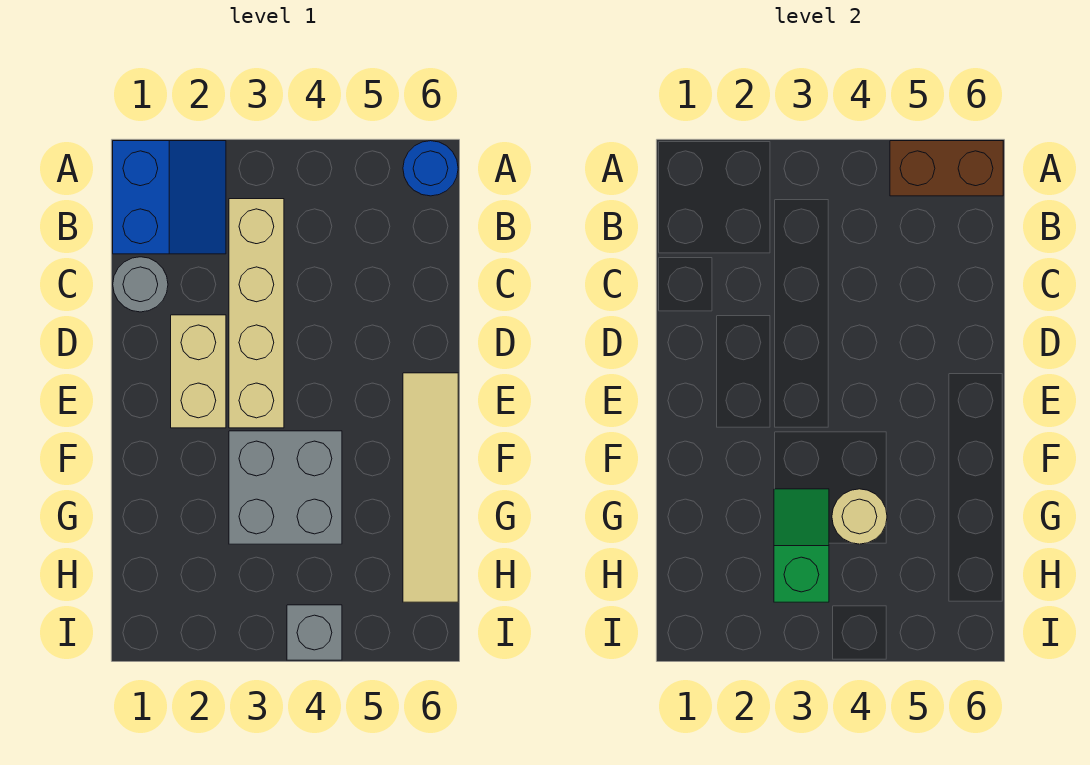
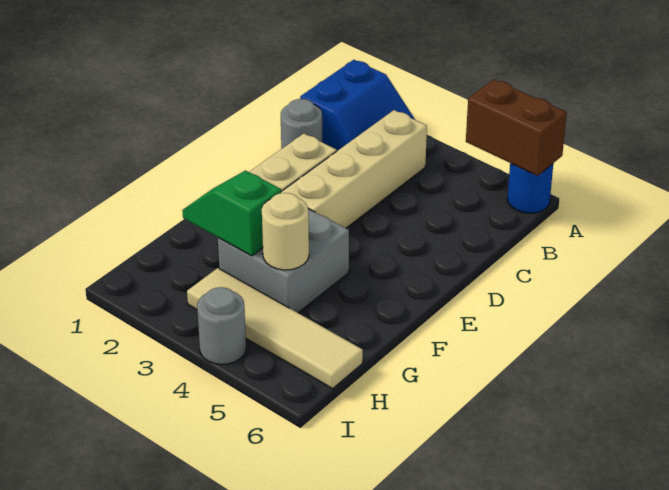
tan tile E6:H6 level 1 -> tan tile H3:H6 level 1
green slope G3:H3 level 2 top H -> green slope G2:G3 level 2 top 3
grey brick I4 level 1 -> grey round brick I4 level 1

